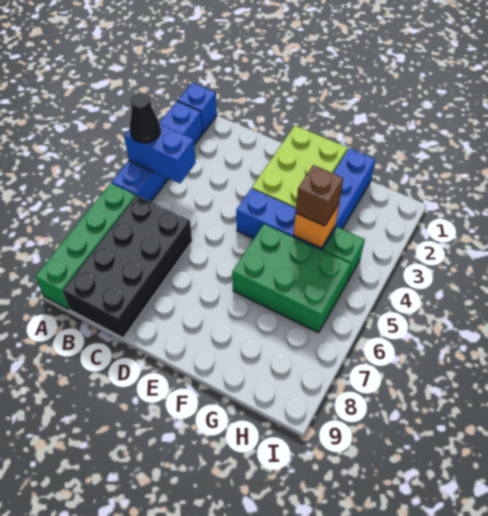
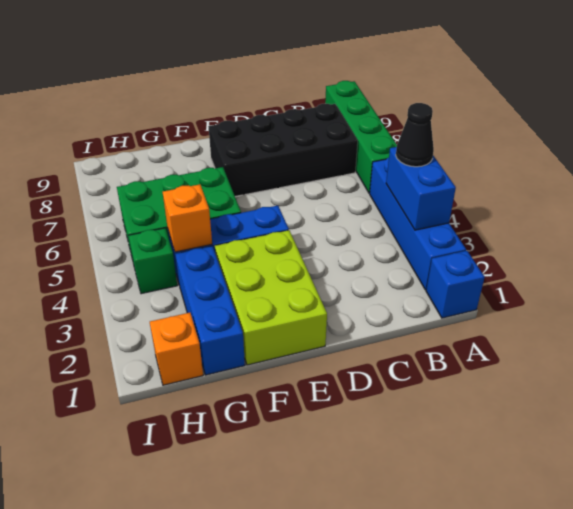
blue brick A4:B4 level 2 -> blue brick A3:A4 level 2
black brick B6:C9 level 1 -> black brick B7:E8 level 1
brown brick G4 level 3 -> none
none -> orange brick H1 level 1

